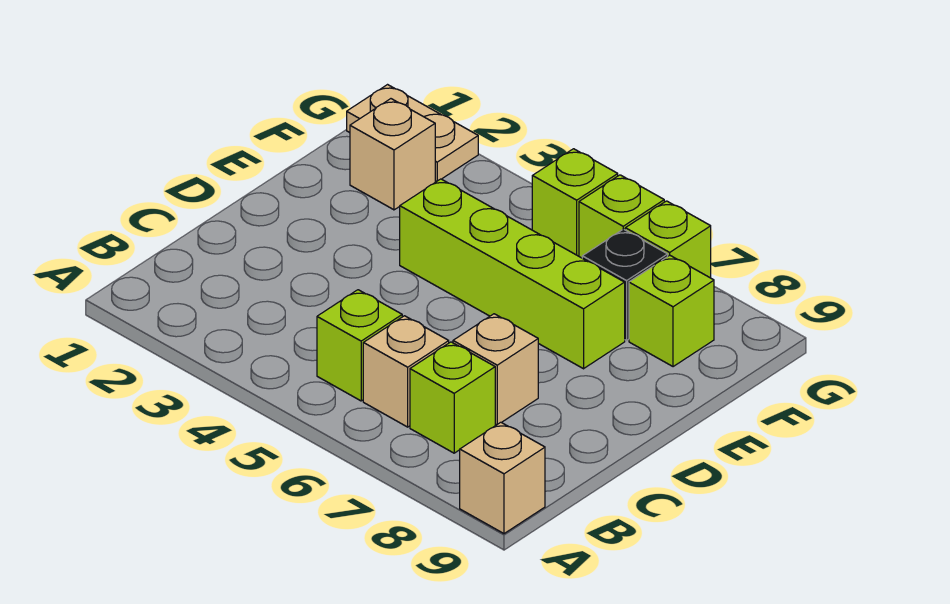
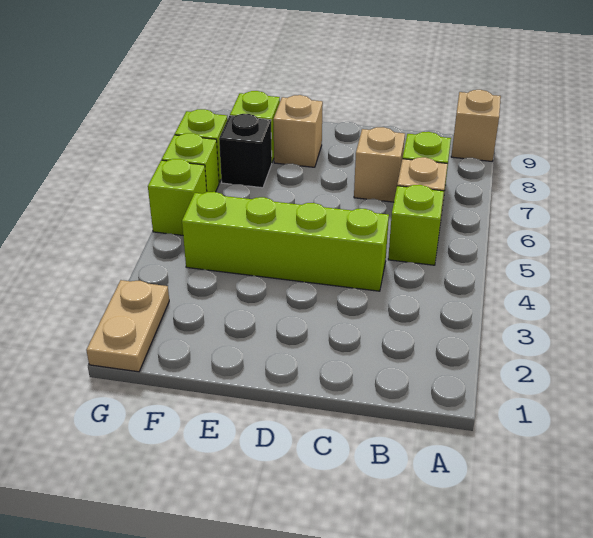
lime brick E4:E7 level 1 -> lime brick C4:F4 level 1
tan brick F2 level 1 -> tan brick E8 level 1

